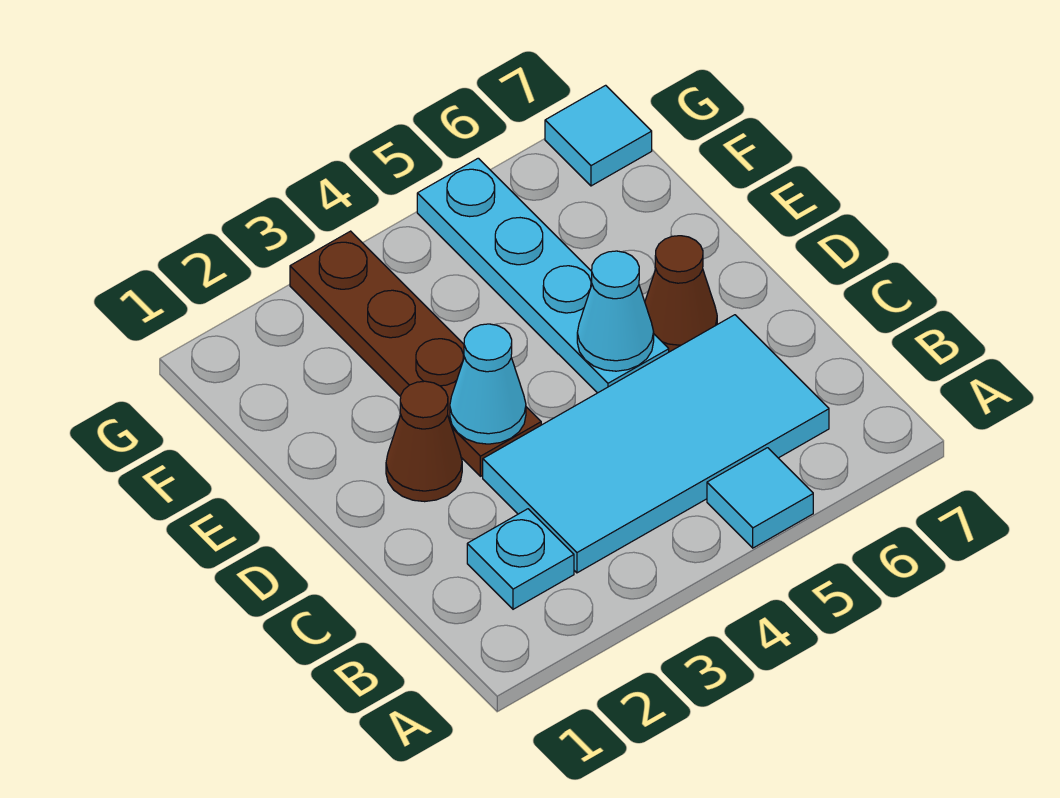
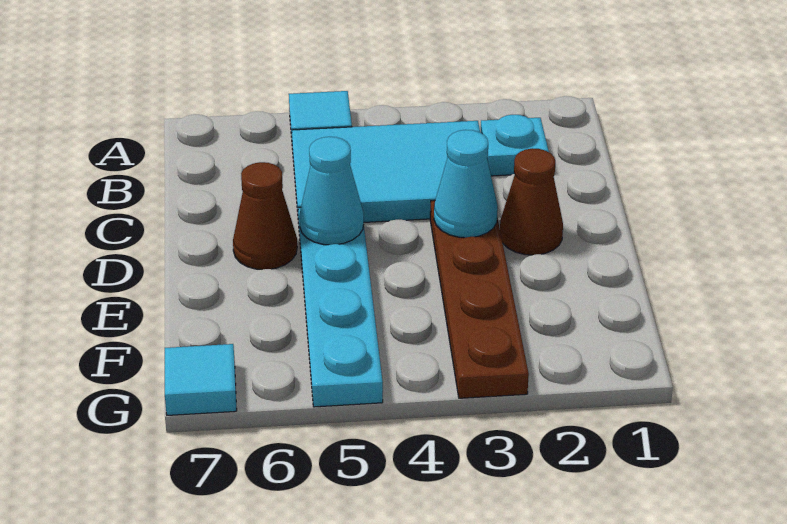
cyan tile B3:C6 level 1 -> cyan tile B3:C5 level 1

